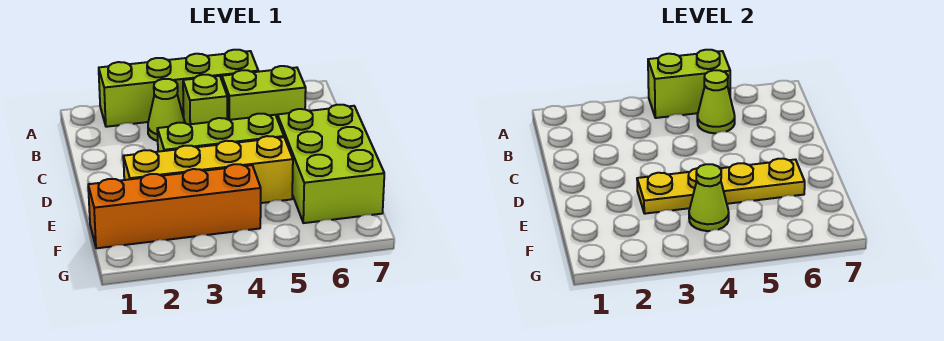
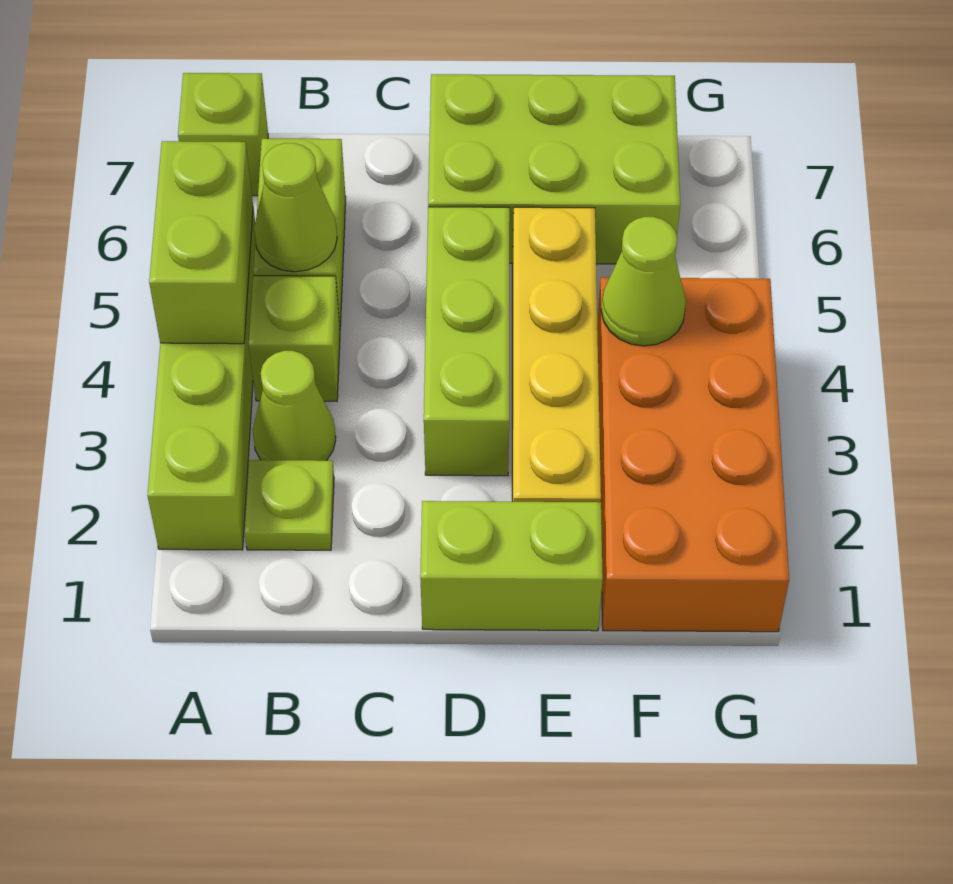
none -> lime brick A7 level 1
none -> lime plate B2 level 1
none -> lime brick D1:E1 level 1
yellow plate E3:E6 level 2 -> none
orange brick F1:F4 level 1 -> orange brick F1:G4 level 1

